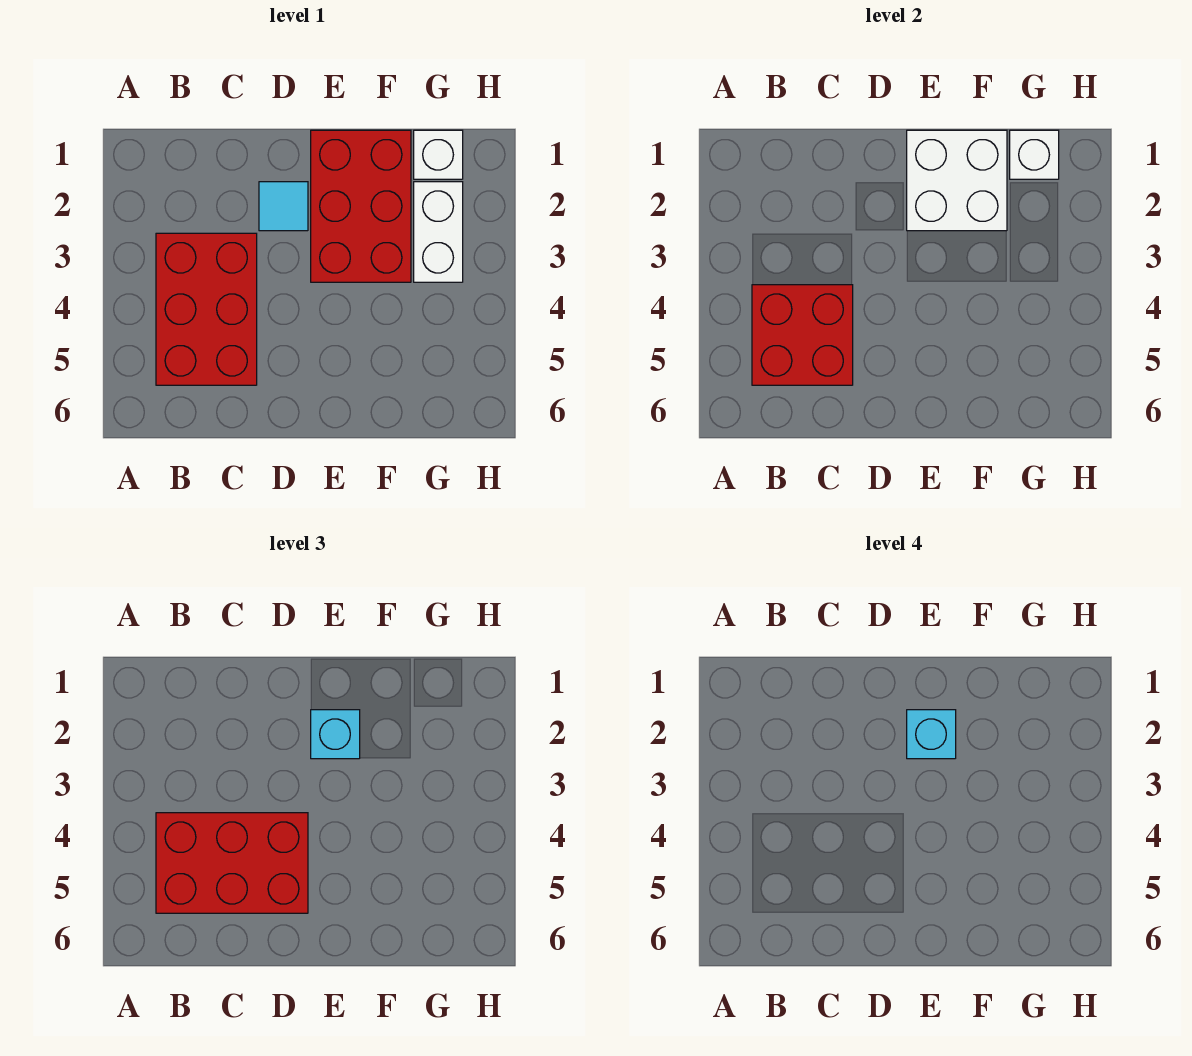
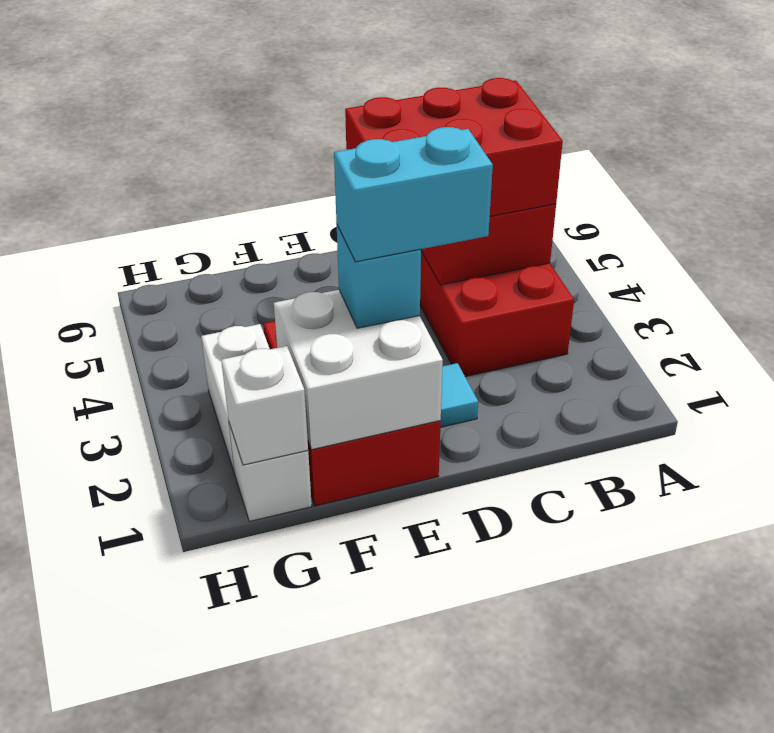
cyan brick E2 level 4 -> cyan brick D2:E2 level 4

